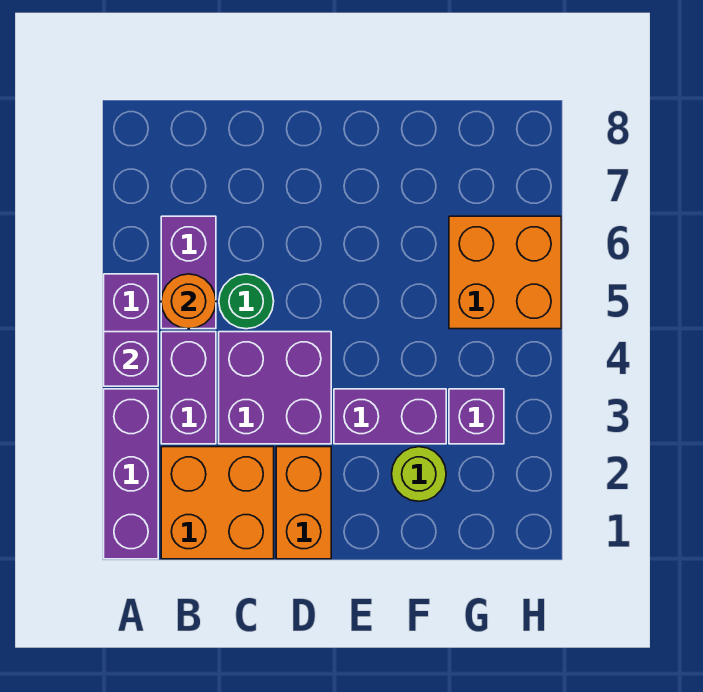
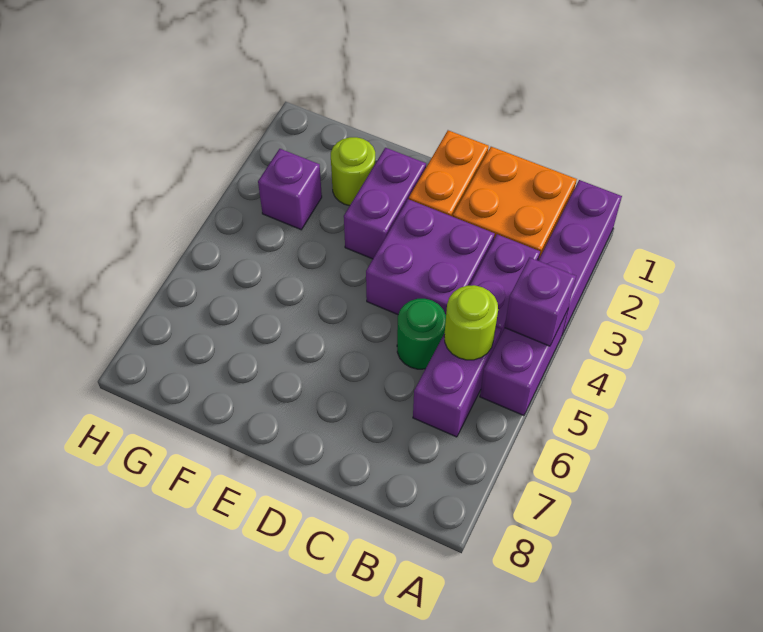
orange round brick B5 level 2 -> lime round brick B5 level 2
purple brick E3:F3 level 1 -> purple brick E2:E3 level 1
orange brick G5:H6 level 1 -> none

